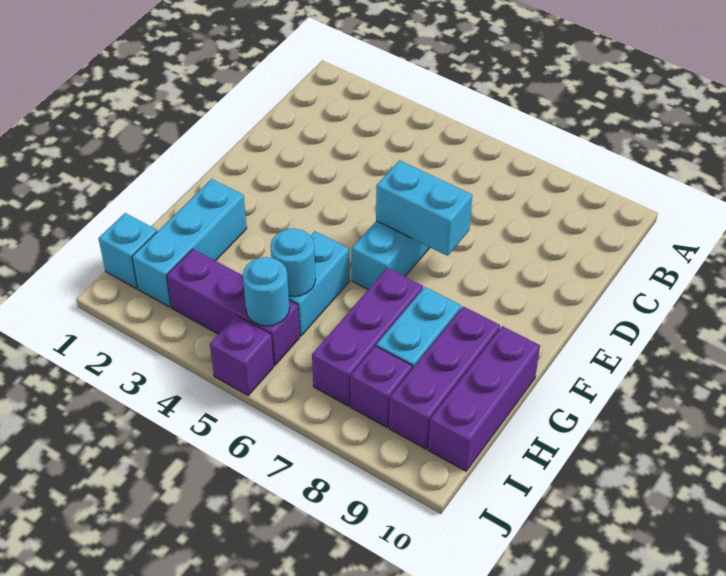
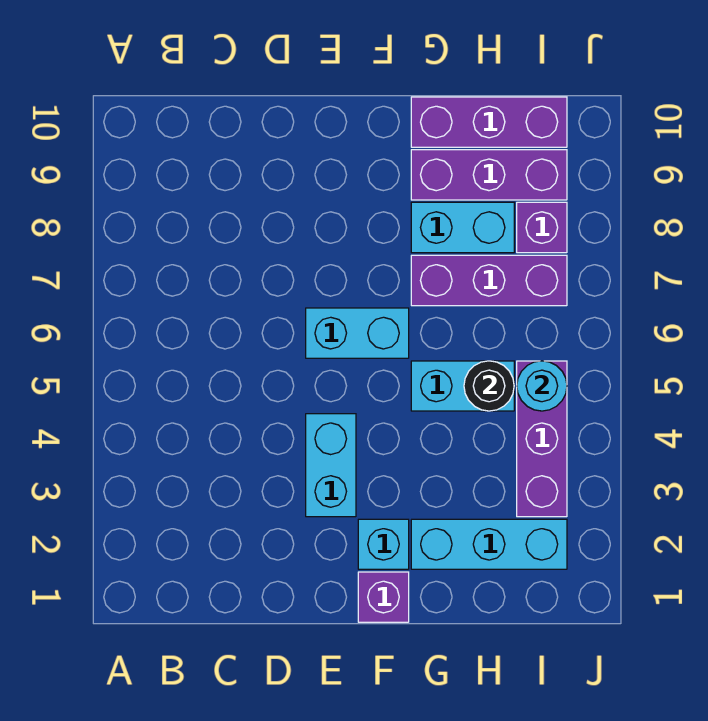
cyan brick E6:E7 level 2 -> cyan brick E3:E4 level 1
cyan round brick H5 level 2 -> black round brick H5 level 2
cyan brick I1 level 1 -> cyan brick F2 level 1
purple brick J5 level 1 -> purple brick F1 level 1

